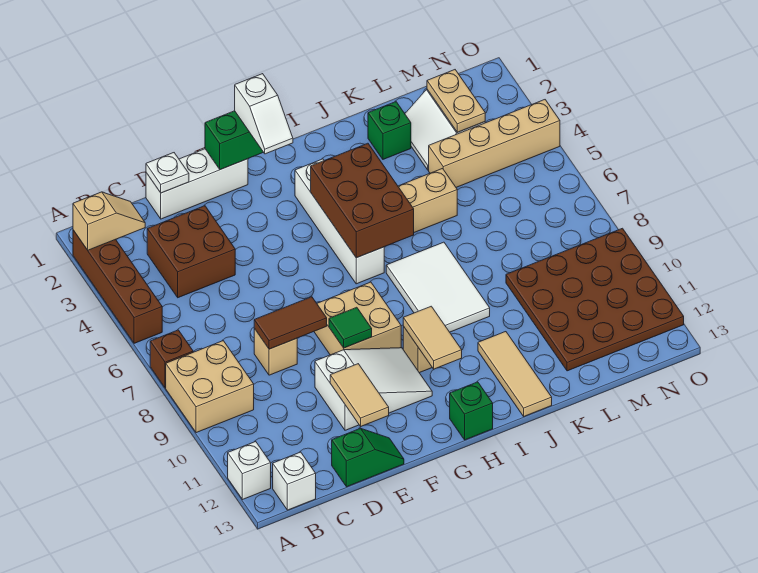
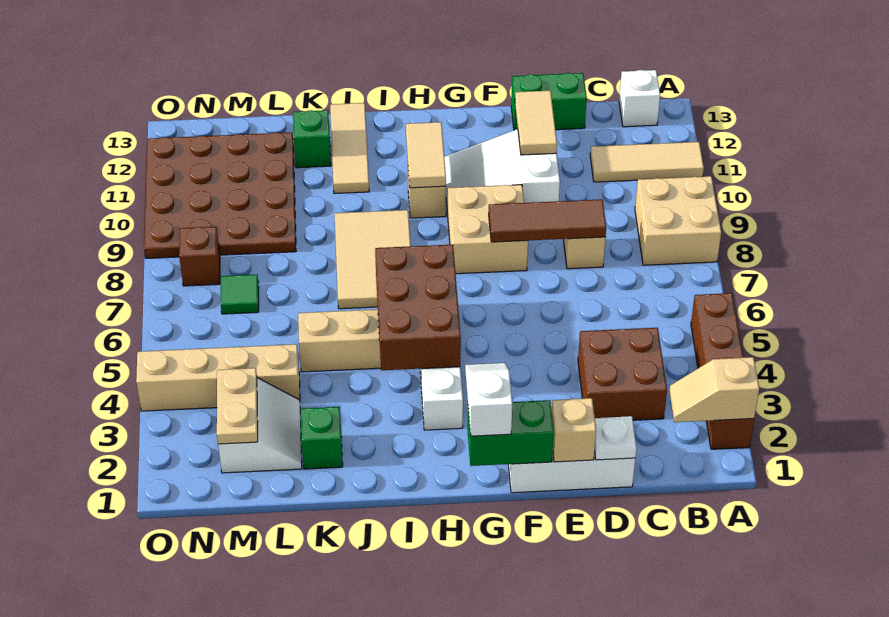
brown brick A7 level 1 -> brown brick N8 level 1
none -> tan tile A11:C11 level 1
white brick A12 level 1 -> none
brown tile D8:E8 level 2 -> brown tile D8:F8 level 2
green slope D13:E13 level 1 top D -> green brick D13:E13 level 1
none -> tan brick E1 level 2
green tile F9 level 2 -> green tile M7 level 1
green brick H13 level 1 -> green brick K12 level 1
white tile I7:J9 level 1 -> tan tile I7:J9 level 1

